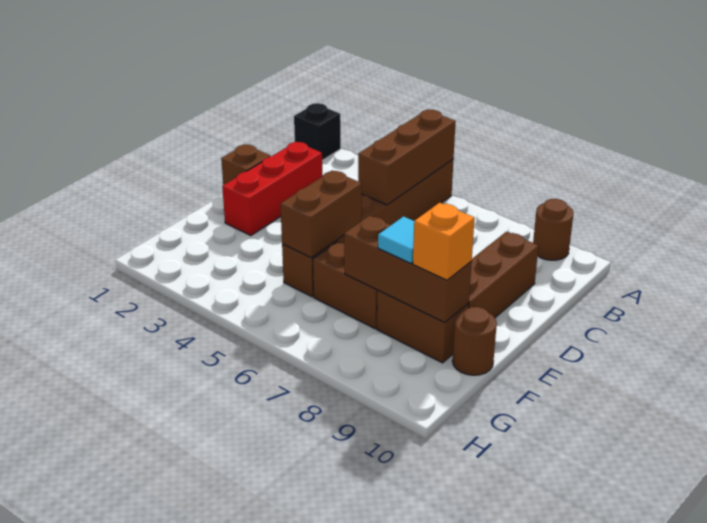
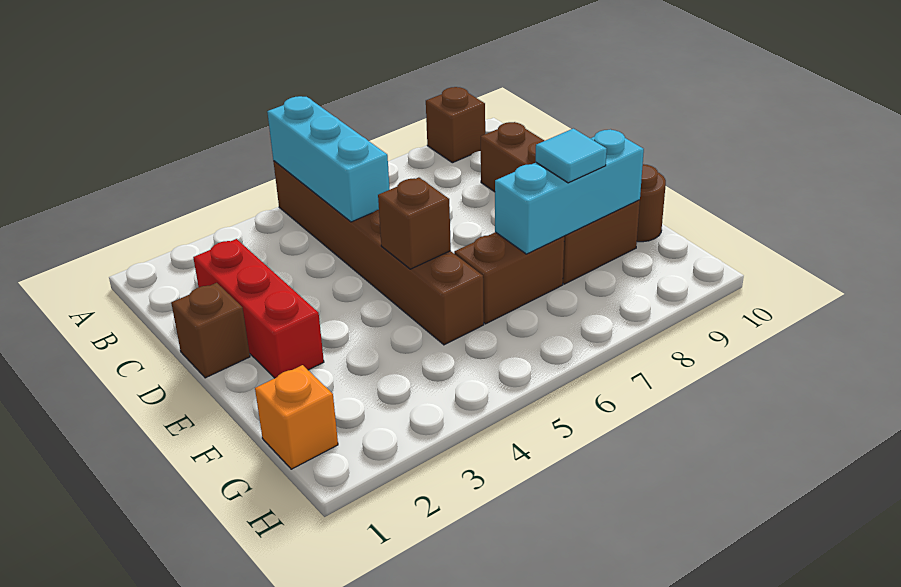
black brick A1 level 1 -> none
brown brick A5:C5 level 2 -> cyan brick A5:C5 level 2
brown round brick A9 level 1 -> brown brick A9 level 1
brown brick E5:F5 level 2 -> brown brick E5 level 2
brown brick F7:F9 level 2 -> cyan brick F7:F9 level 2
orange brick F9 level 3 -> orange brick G1 level 1

